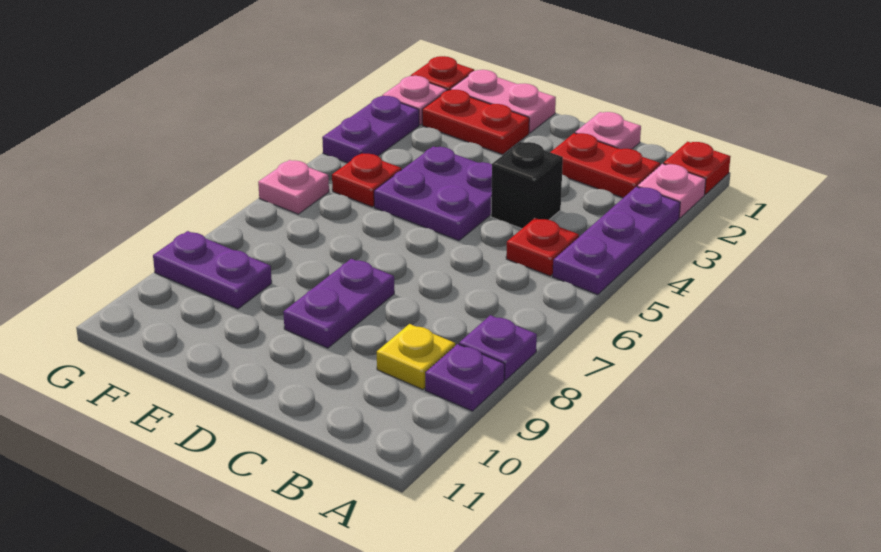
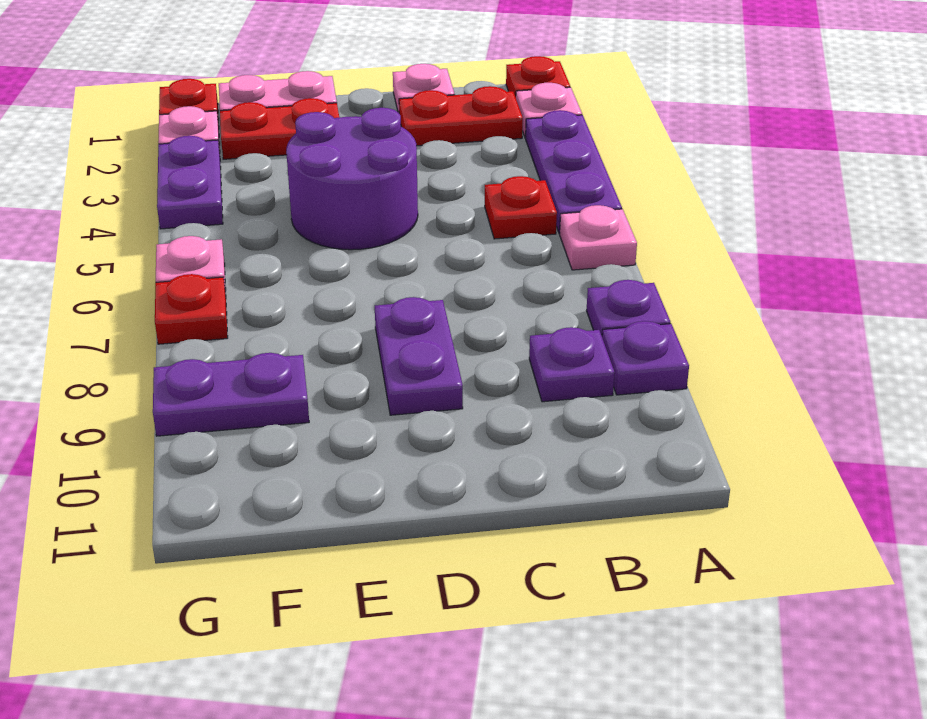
none -> pink plate A6 level 1
yellow plate B9 level 1 -> purple plate B9 level 1
black brick C4 level 1 -> none
purple plate D4:E5 level 1 -> purple round brick D4:E5 level 1
red plate F5 level 1 -> red plate G7 level 1

